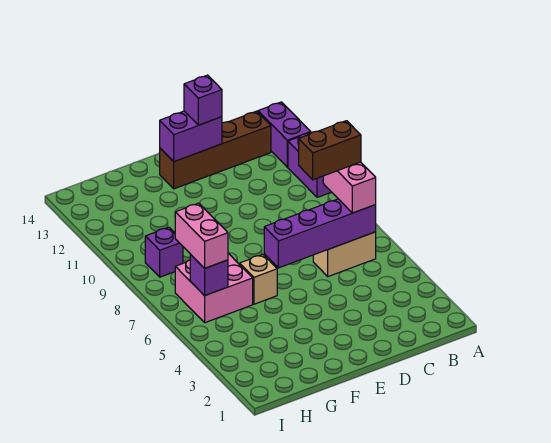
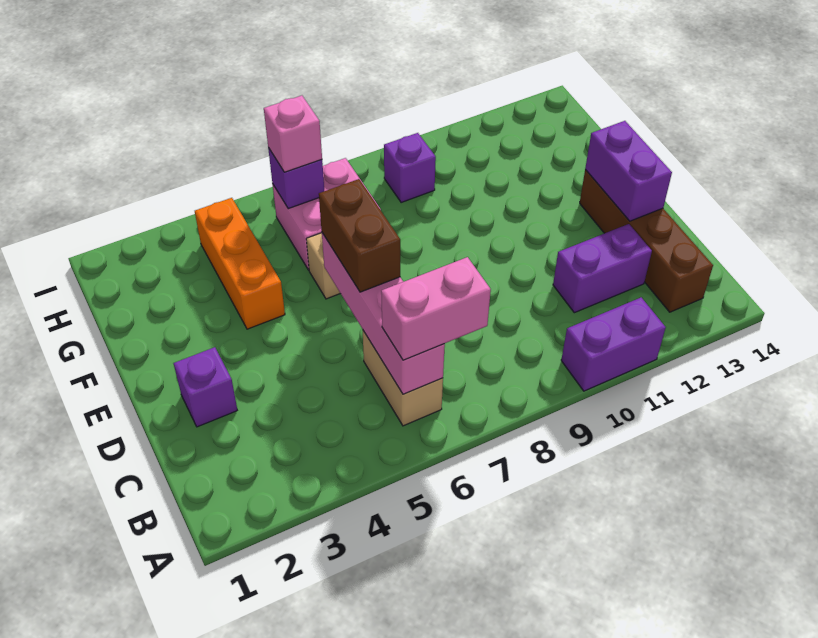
purple brick A12:A13 level 1 -> purple brick C11:C12 level 1
purple brick B6:E6 level 2 -> pink brick B6:E6 level 2
brown brick B7:C7 level 4 -> brown brick D6:E6 level 3
purple brick D13 level 3 -> purple brick D2 level 1
none -> orange brick F4:H4 level 1
pink brick H6:H7 level 3 -> pink brick H6 level 3

